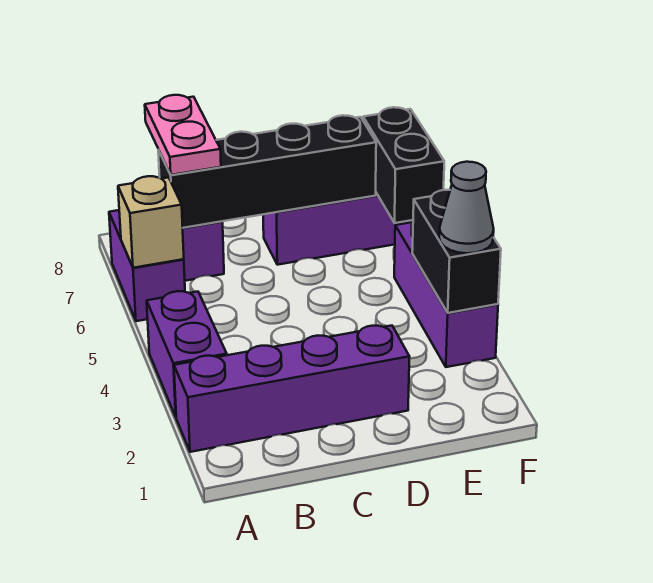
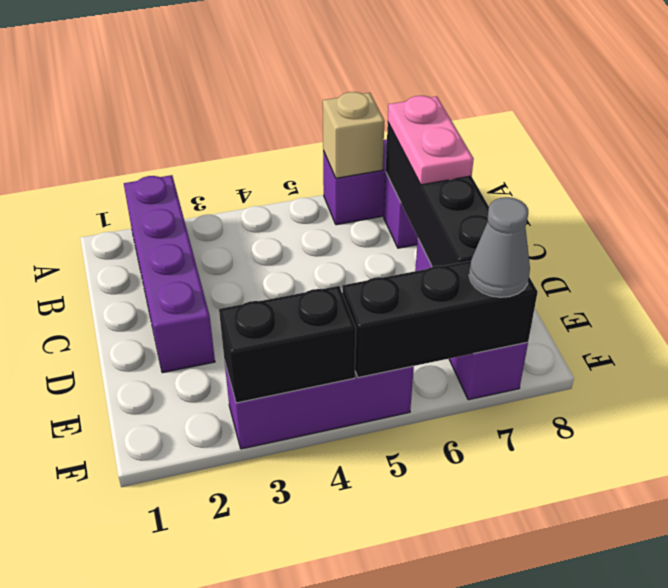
purple brick A3:A4 level 1 -> none
pink plate B7:B8 level 3 -> pink plate B7:C7 level 3
grey cone F3 level 3 -> grey cone F7 level 3
black brick F6:F7 level 2 -> black brick F5:F7 level 2

